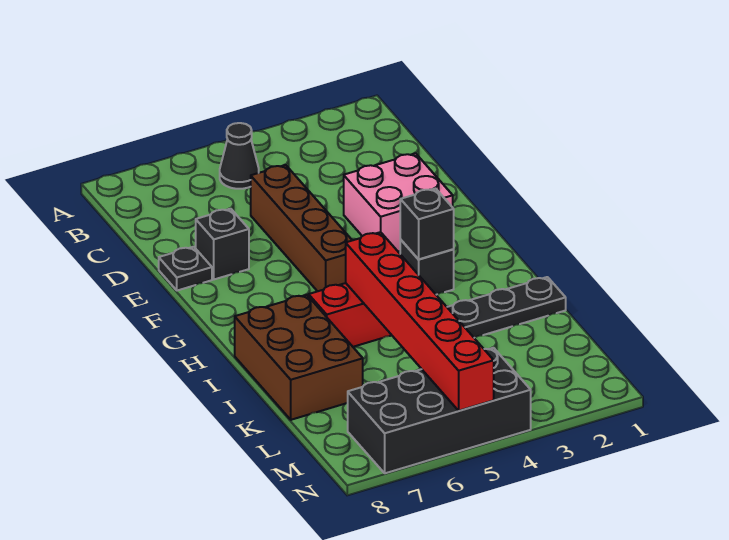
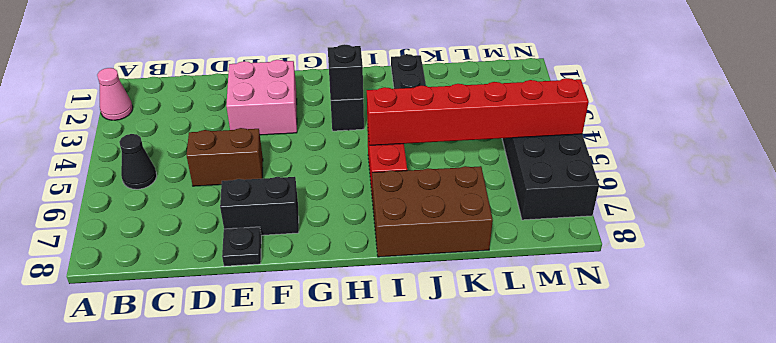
none -> pink cone A2 level 1
brown brick D5:G5 level 1 -> brown brick D5:E5 level 1
black brick E7 level 1 -> black brick E7:F7 level 1

